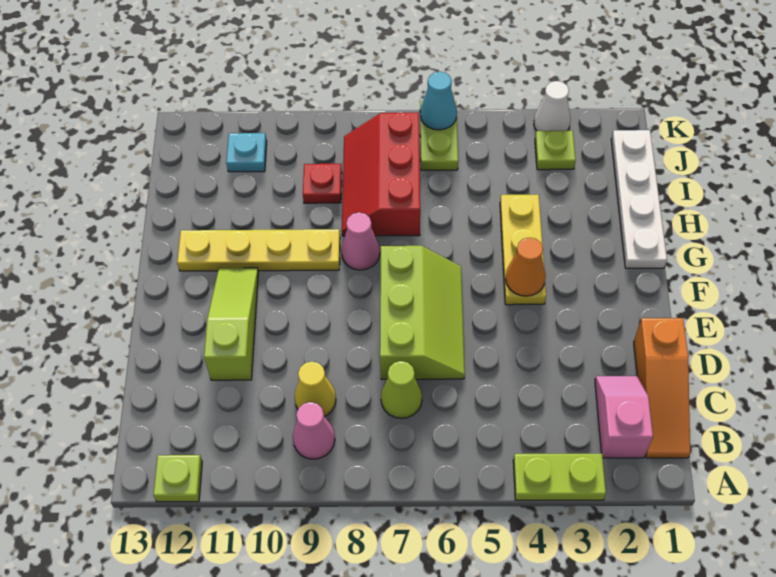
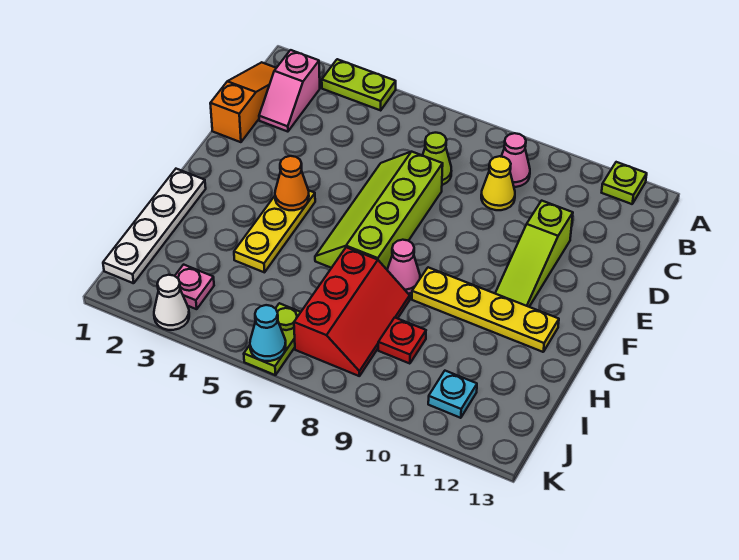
lime slope D6:F7 level 1 top 7 -> lime slope D6:G7 level 1 top 7
lime plate J3 level 1 -> pink plate J3 level 1

